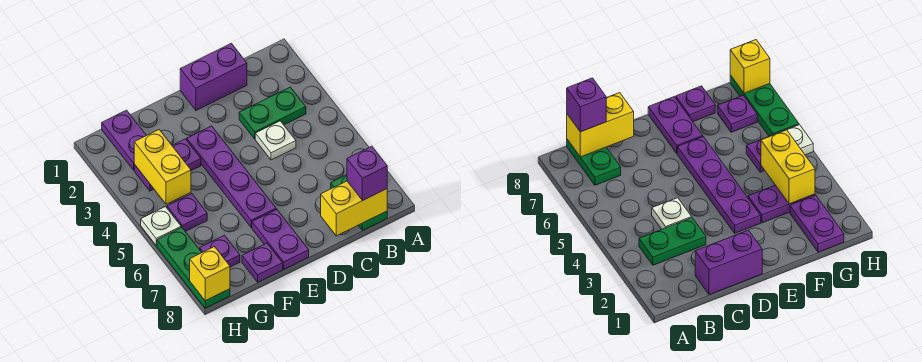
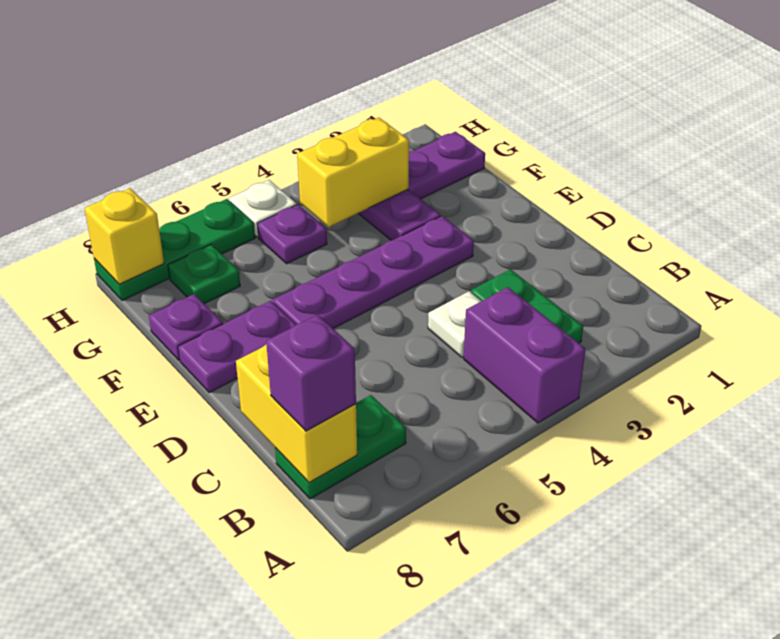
purple brick C1:D1 level 1 -> purple brick A4:B4 level 1
purple plate G7 level 1 -> green plate G7 level 1

